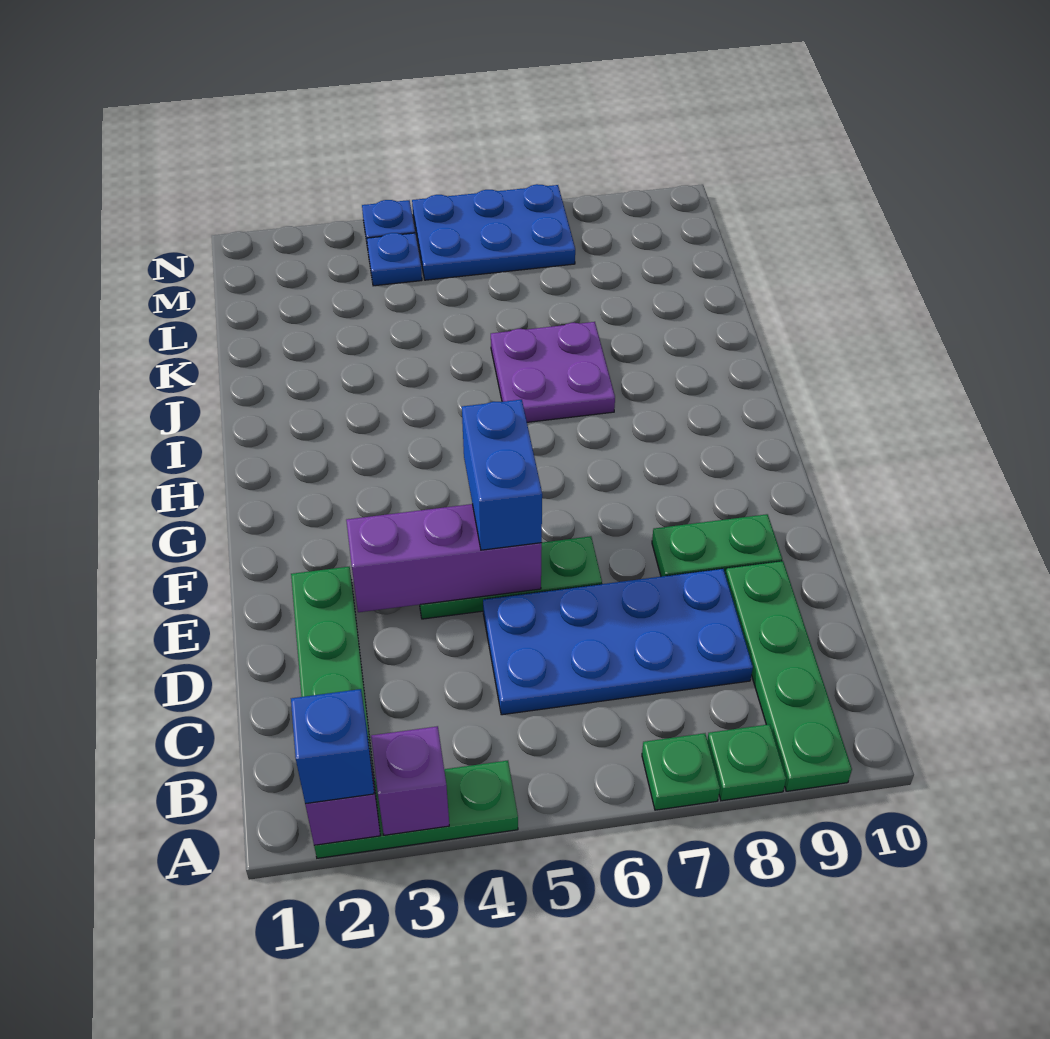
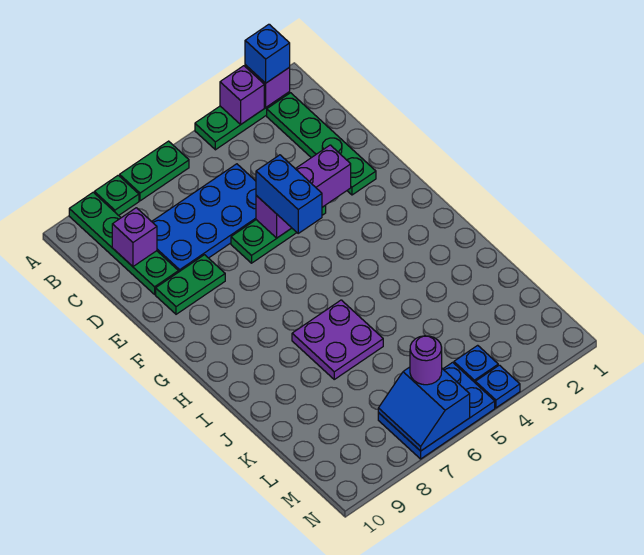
green plate A7 level 1 -> green plate A6:A7 level 1
none -> purple brick C9 level 2
none -> blue slope M6:N7 level 2 top 6
none -> purple round brick M6 level 3

